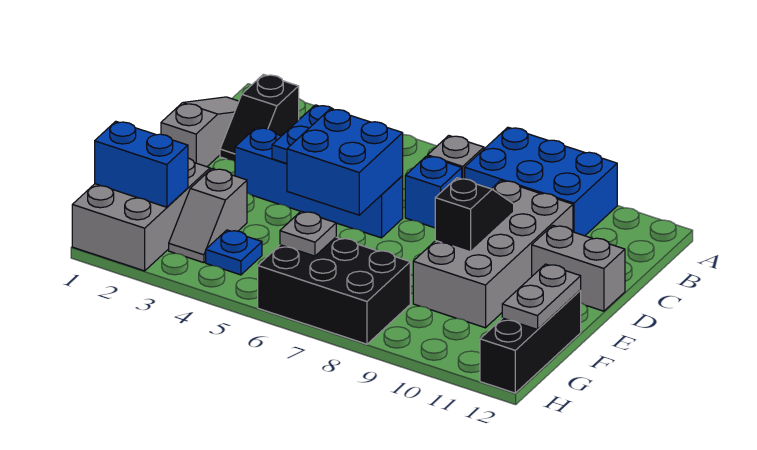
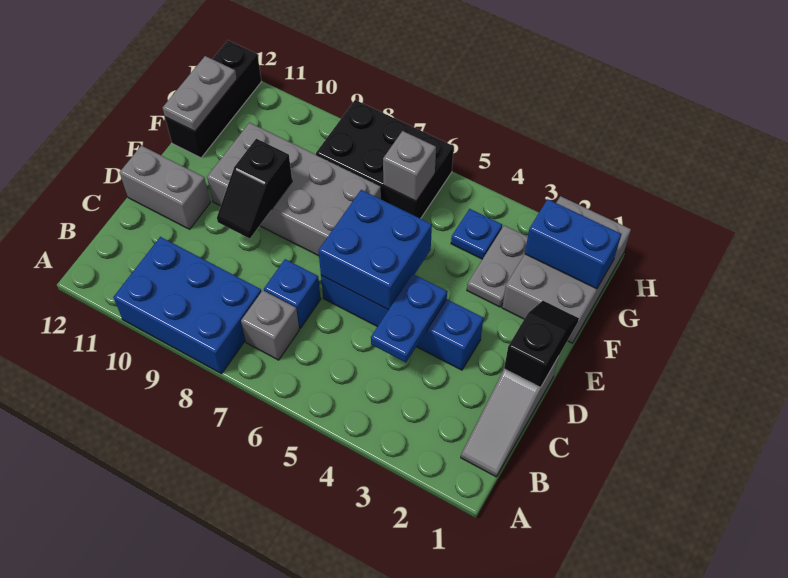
black slope B2:C2 level 1 top B -> black slope D1:E1 level 2 top D
grey brick C9:F10 level 1 -> grey brick E7:F10 level 1
grey slope F3:G3 level 1 top F -> grey plate F3:G3 level 1
grey plate G6 level 2 -> grey brick G6 level 2

